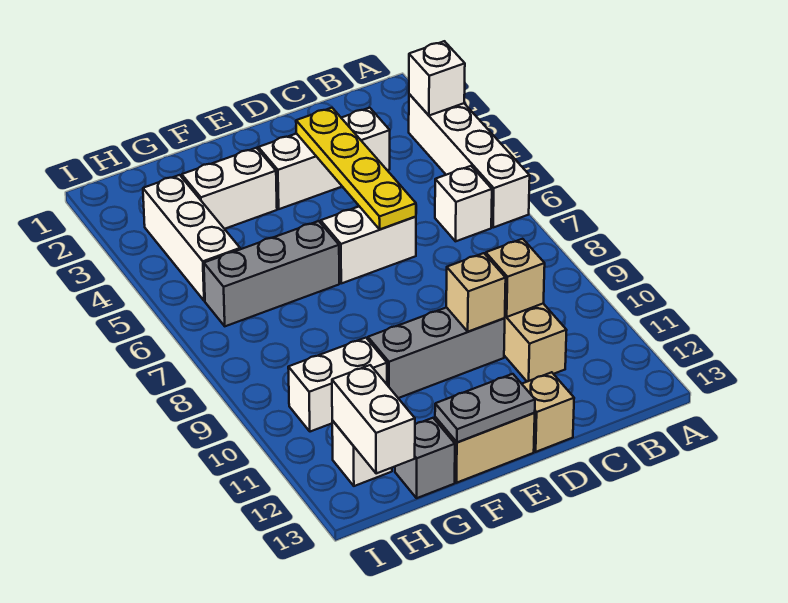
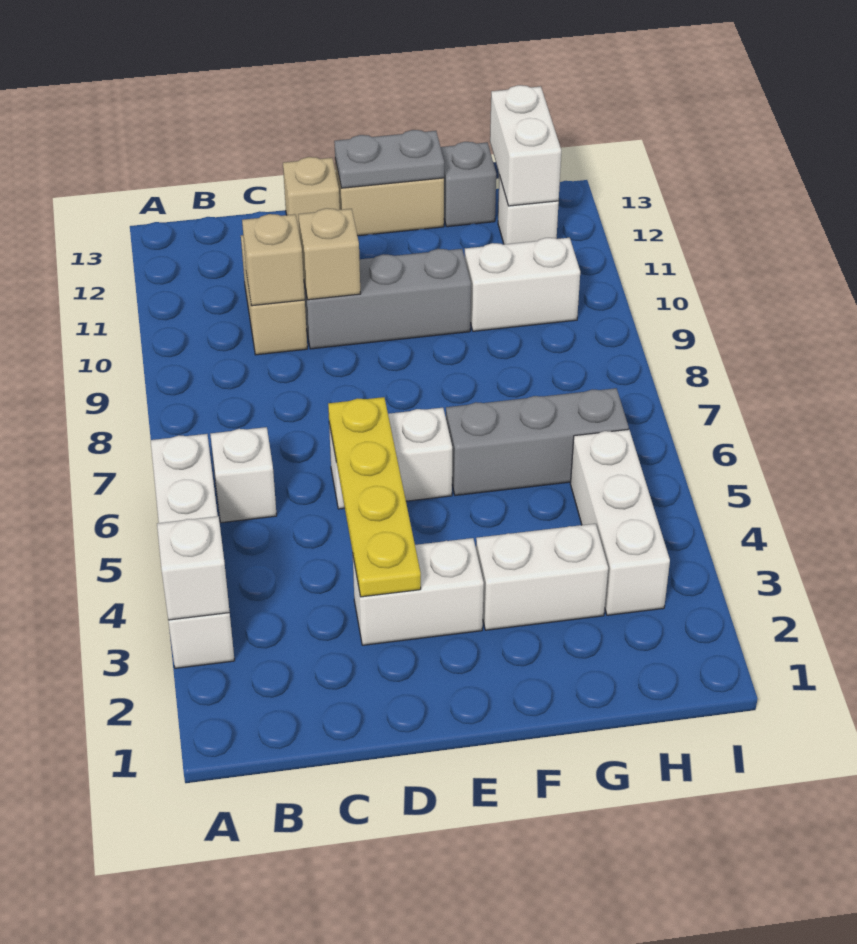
white brick C3:E3 level 1 -> white brick D3:E3 level 1

